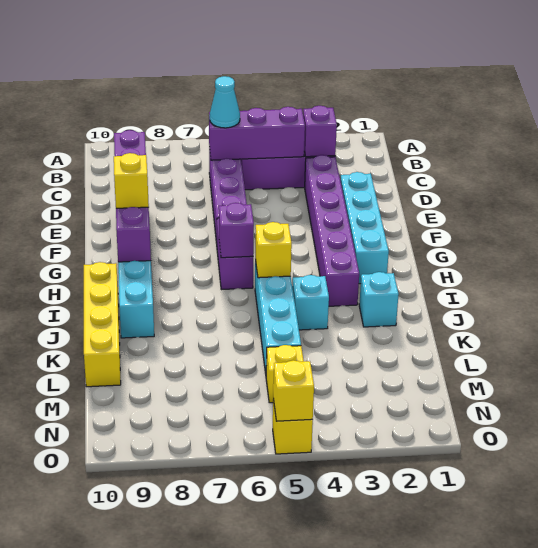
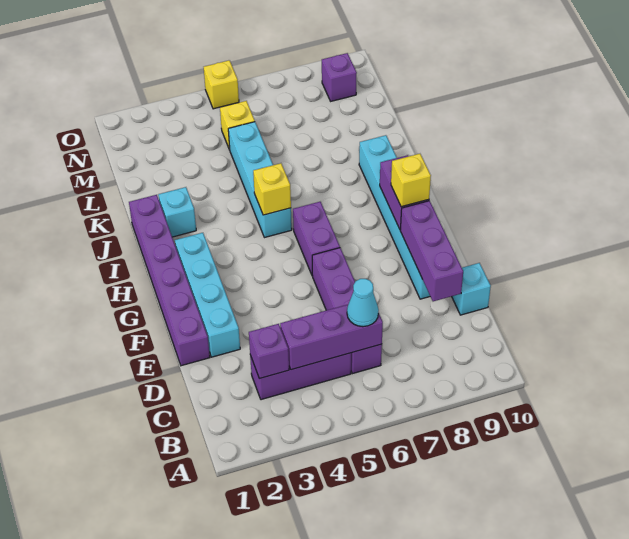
purple brick D3:I3 level 1 -> purple brick E1:J1 level 1
purple brick H6 level 2 -> purple brick N9 level 1
yellow brick I10:L10 level 1 -> none
cyan brick J4 level 1 -> cyan brick D10 level 1
yellow brick O5 level 2 -> none

